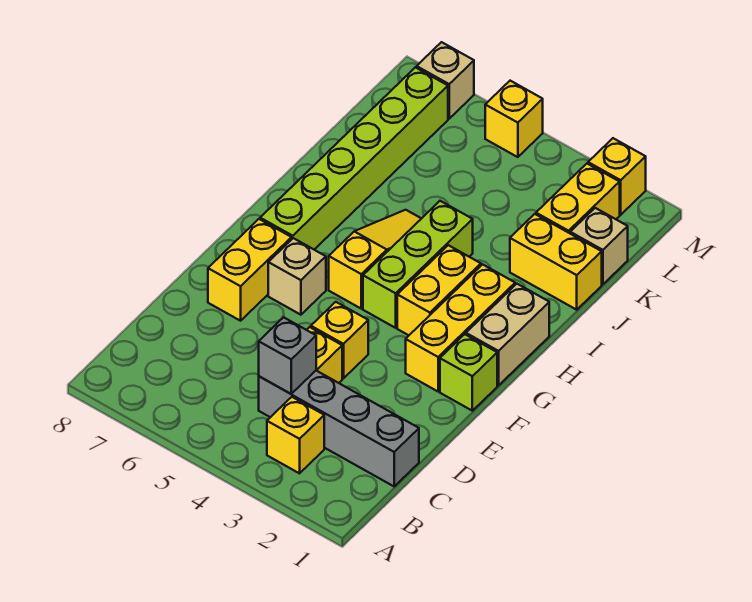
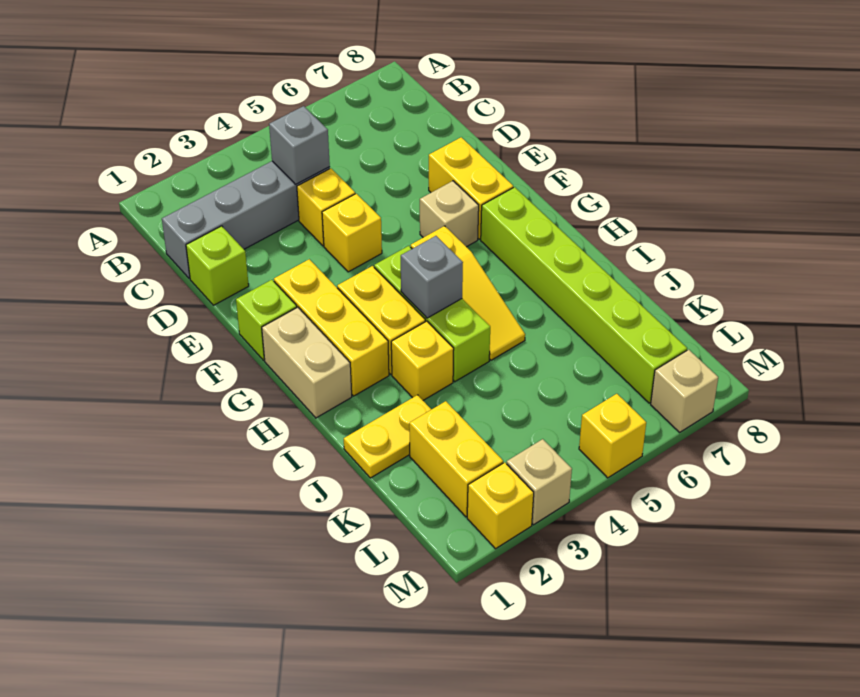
yellow brick B3 level 1 -> yellow brick I3 level 1
none -> lime brick D1 level 1
none -> grey brick H4 level 2
yellow brick J1:J2 level 1 -> yellow plate J1:J2 level 1
tan brick K1 level 1 -> tan brick M3 level 1

